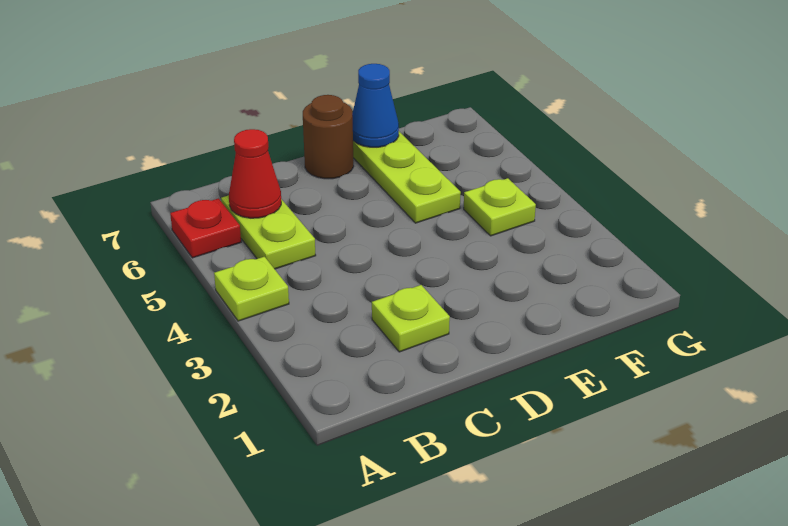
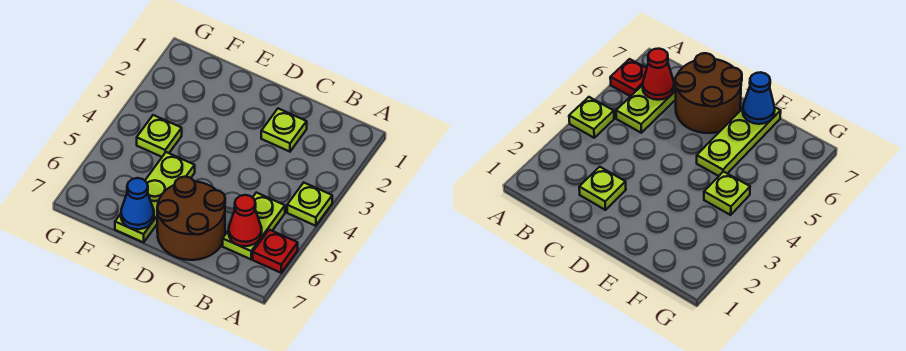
brown round brick D7 level 1 -> brown round brick C6:D7 level 1

